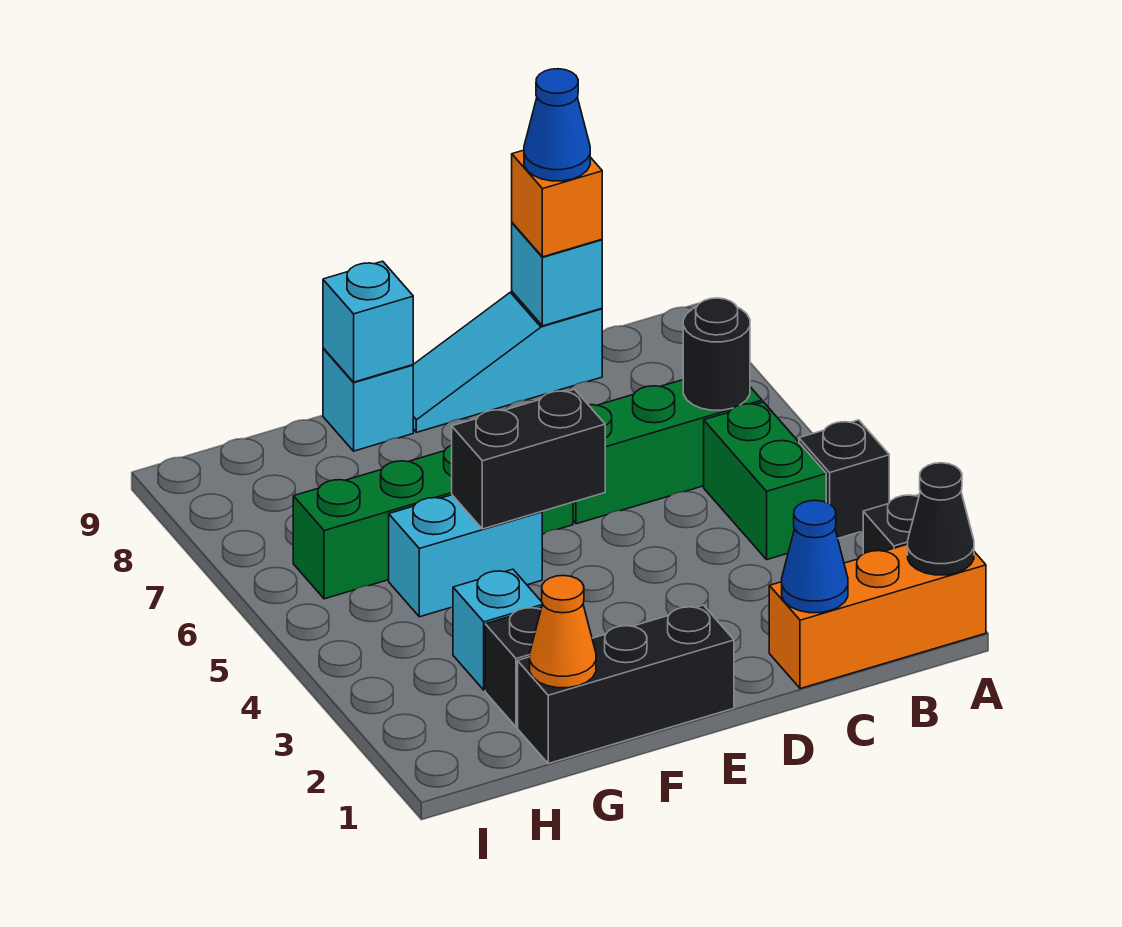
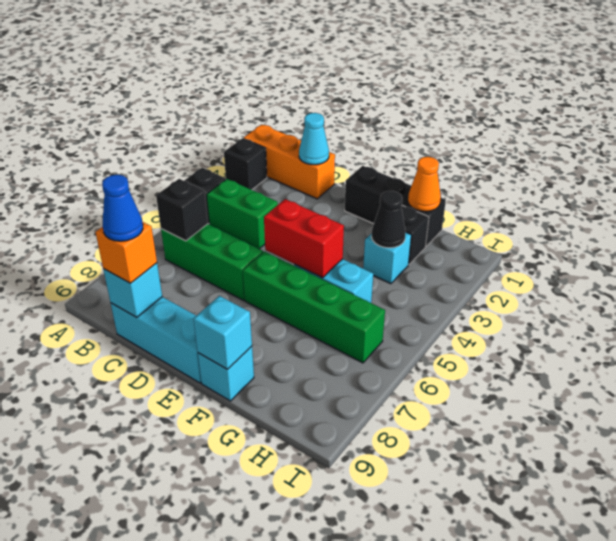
black cone A1 level 2 -> black cone G3 level 2
green brick B4:B5 level 1 -> green brick B4:C4 level 1
black round brick B6 level 2 -> black brick B6 level 2
blue cone C1 level 2 -> cyan cone C1 level 2
cyan slope C9:E9 level 1 top C -> cyan brick C9:E9 level 1
black brick E5:F5 level 2 -> red brick E5:F5 level 2

